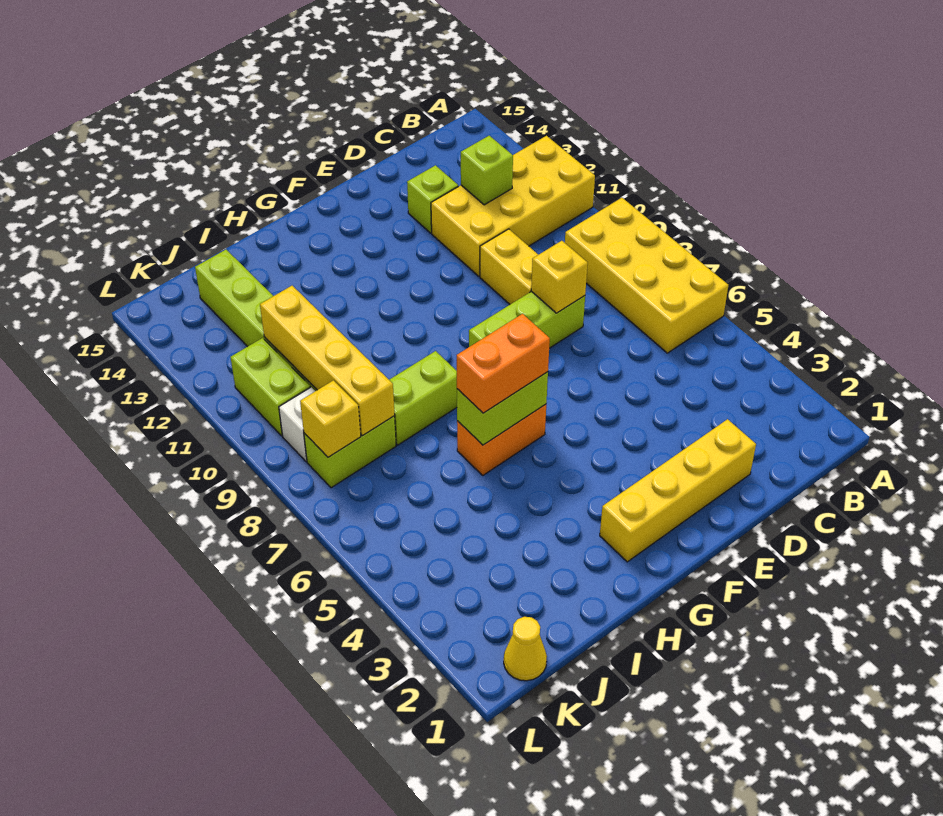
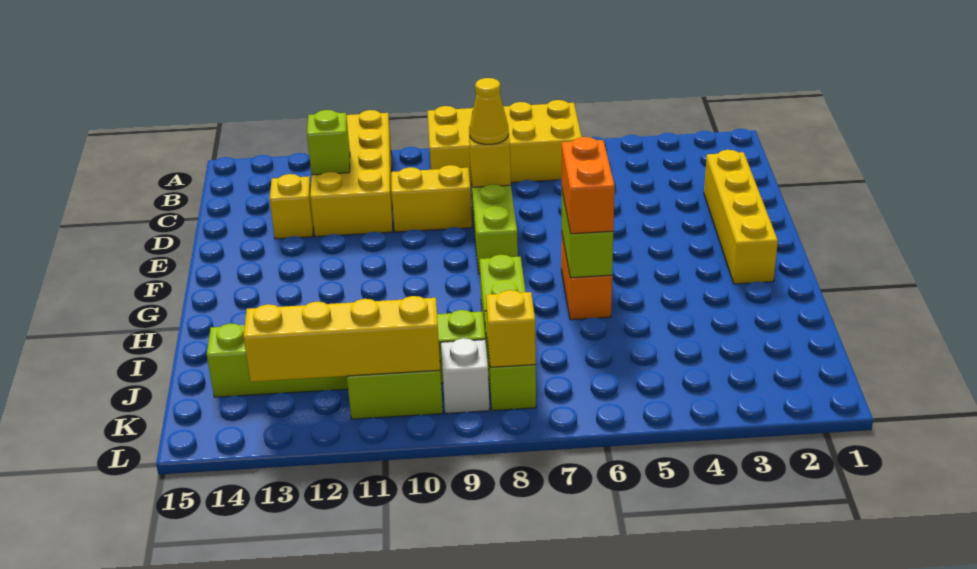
lime brick D13 level 1 -> yellow brick D13 level 1
yellow brick J8:J11 level 2 -> yellow brick K10:K13 level 2
yellow cone K1 level 1 -> yellow cone D8 level 3

